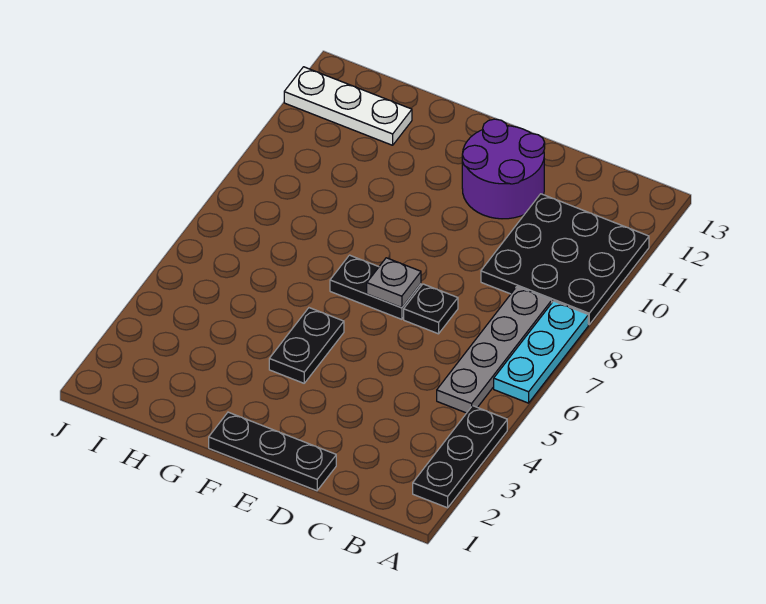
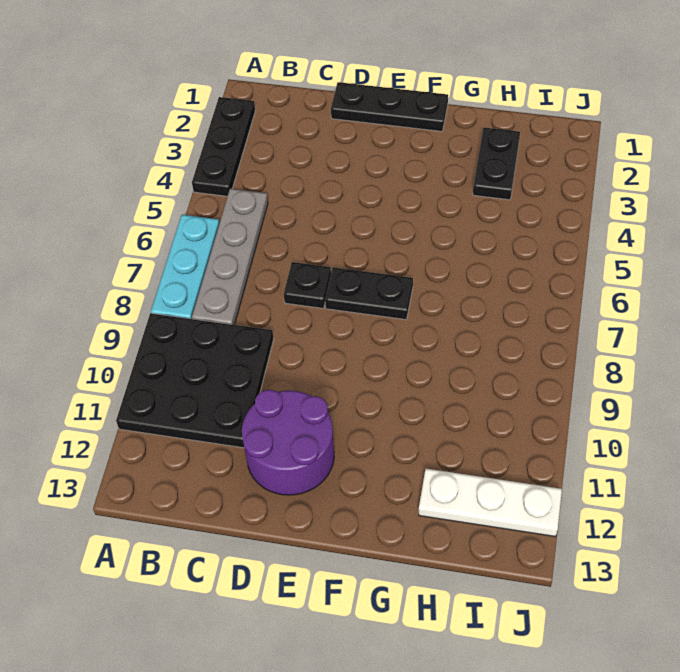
grey plate E7 level 2 -> none
black plate F4:F5 level 1 -> black plate H2:H3 level 1

